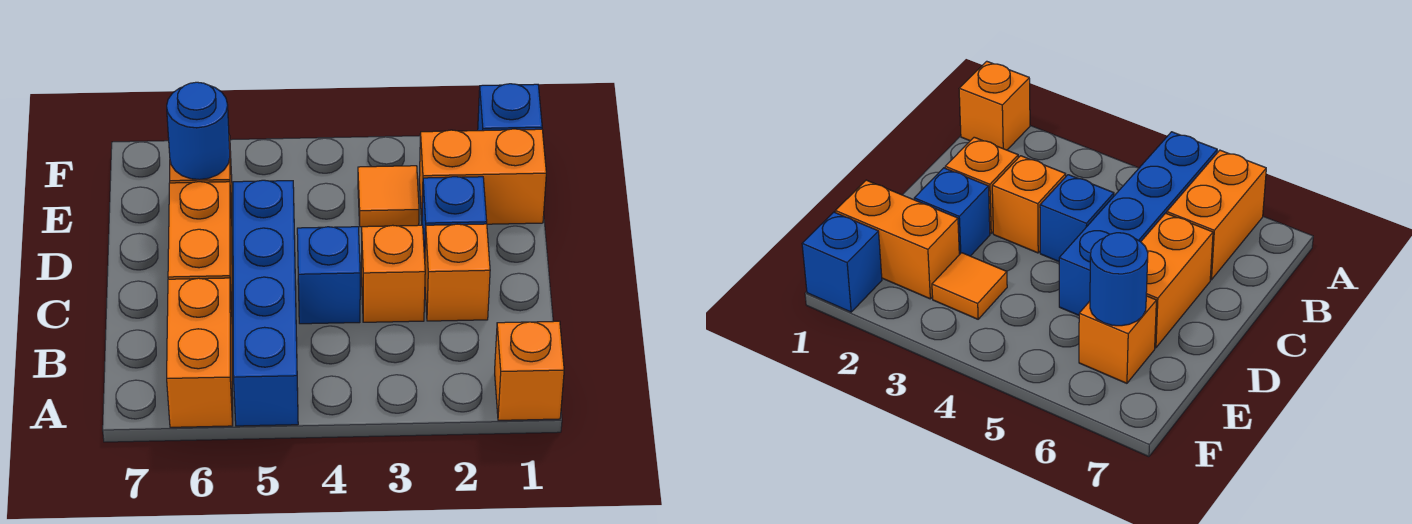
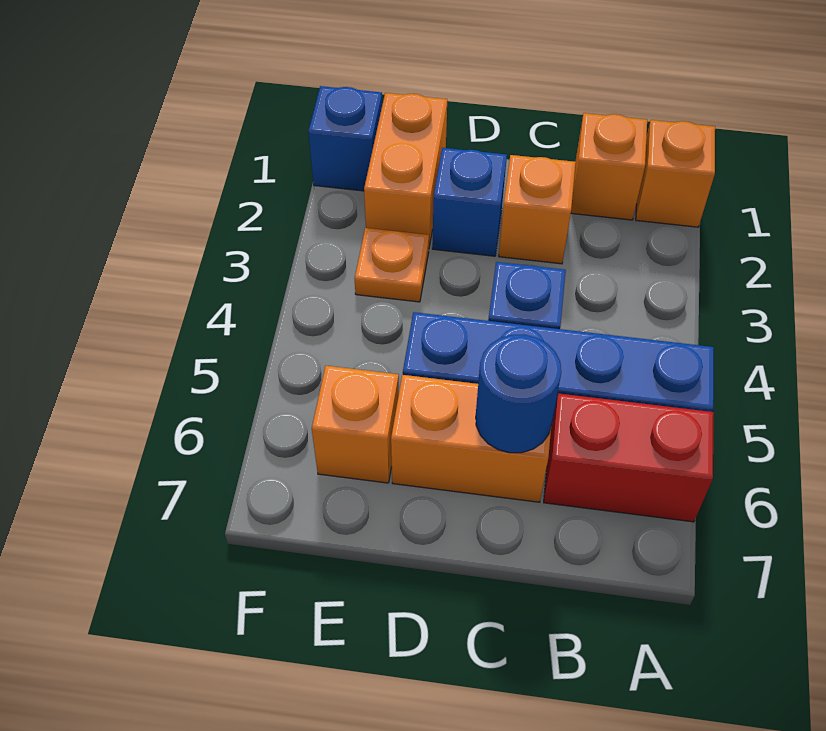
orange brick A6:B6 level 1 -> red brick A6:B6 level 1
orange brick C3 level 1 -> orange brick B1 level 1
orange tile E3 level 1 -> orange plate E3 level 1
blue round brick E6 level 2 -> blue round brick C6 level 2

